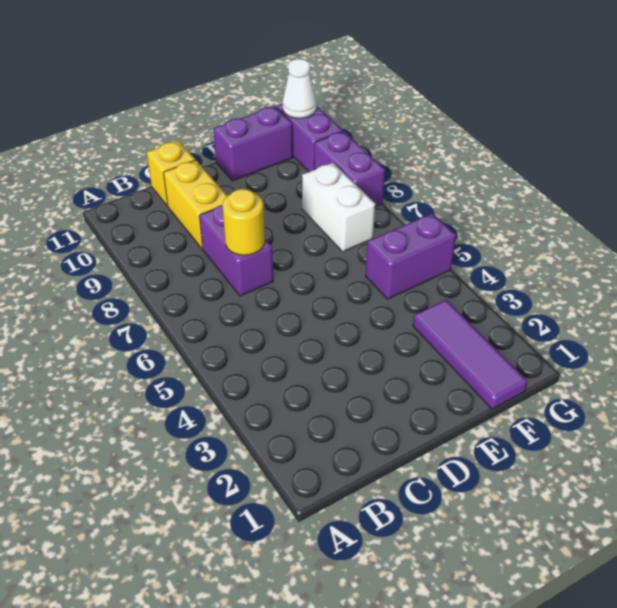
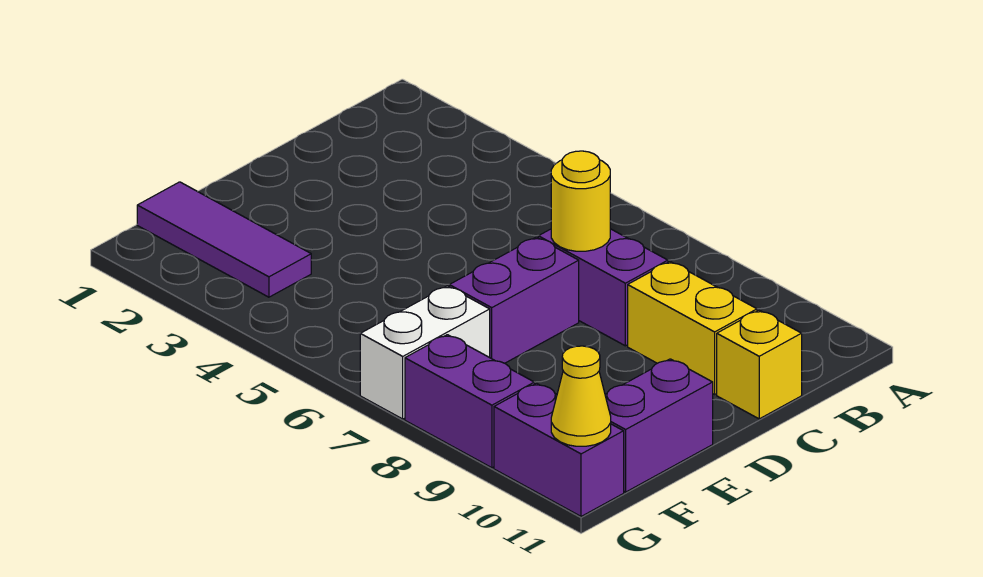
purple brick F5:G5 level 1 -> purple brick D7:E7 level 1
white brick F7:F8 level 1 -> white brick F7:G7 level 1
white cone G11 level 2 -> yellow cone G11 level 2

